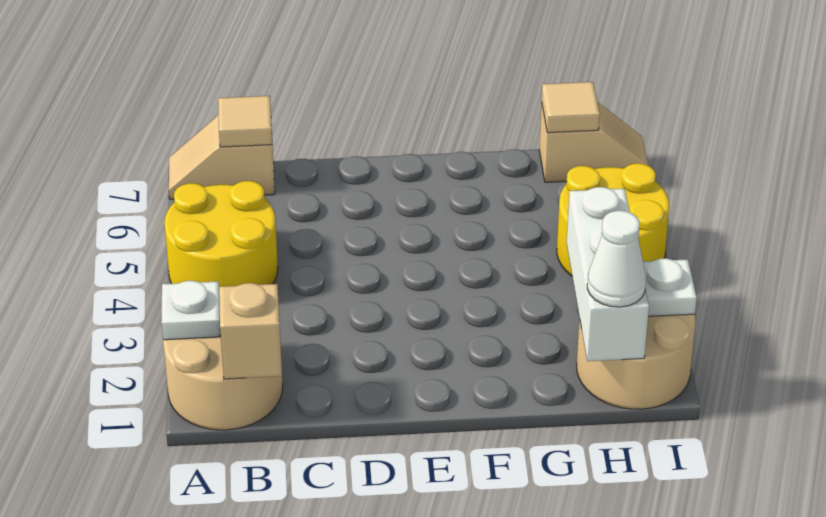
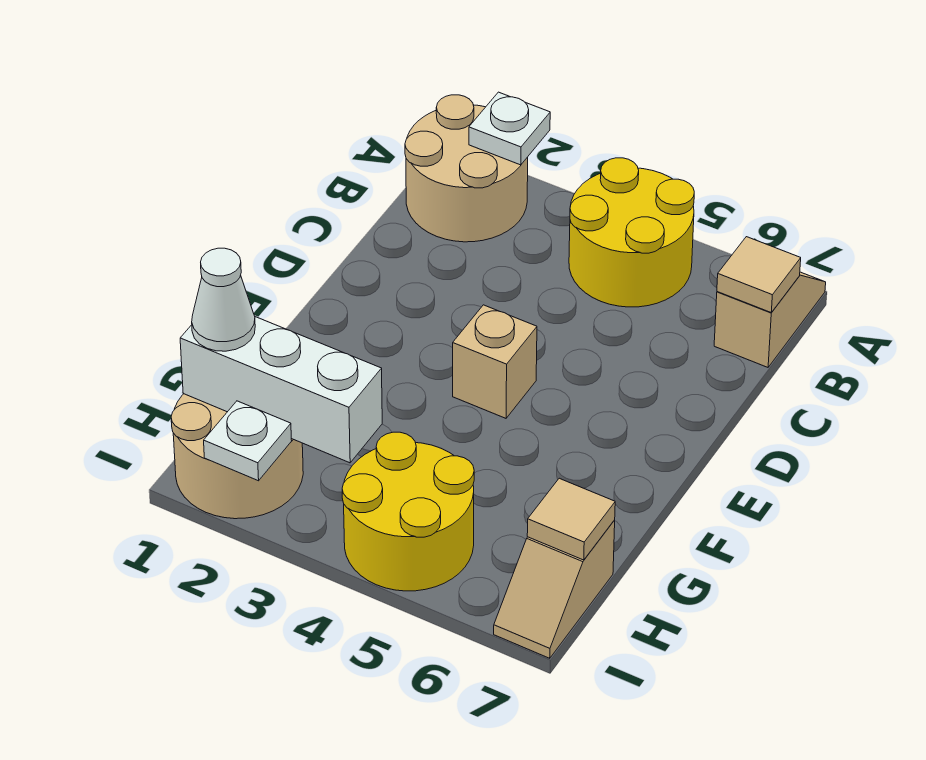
tan brick B1 level 2 -> tan brick E4 level 1

